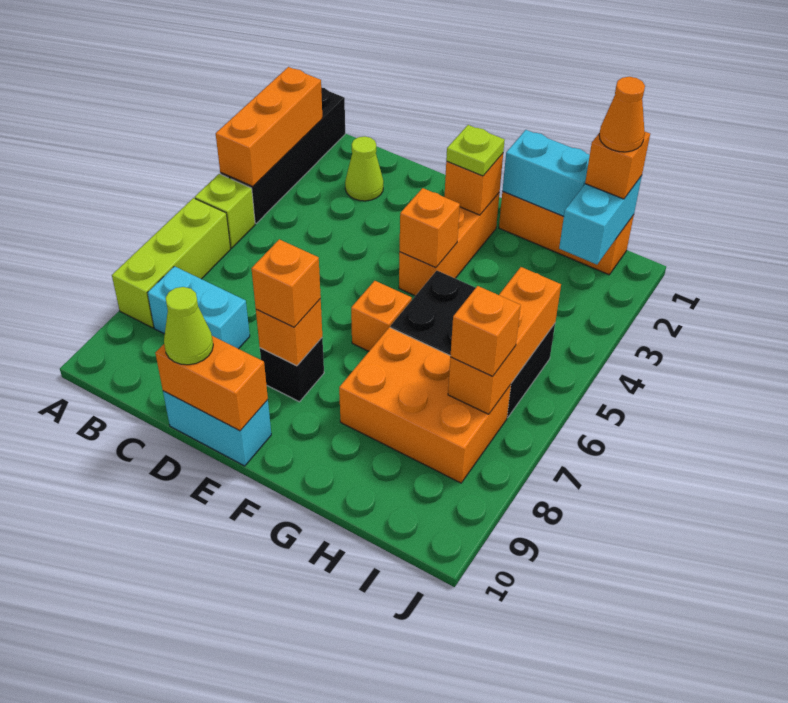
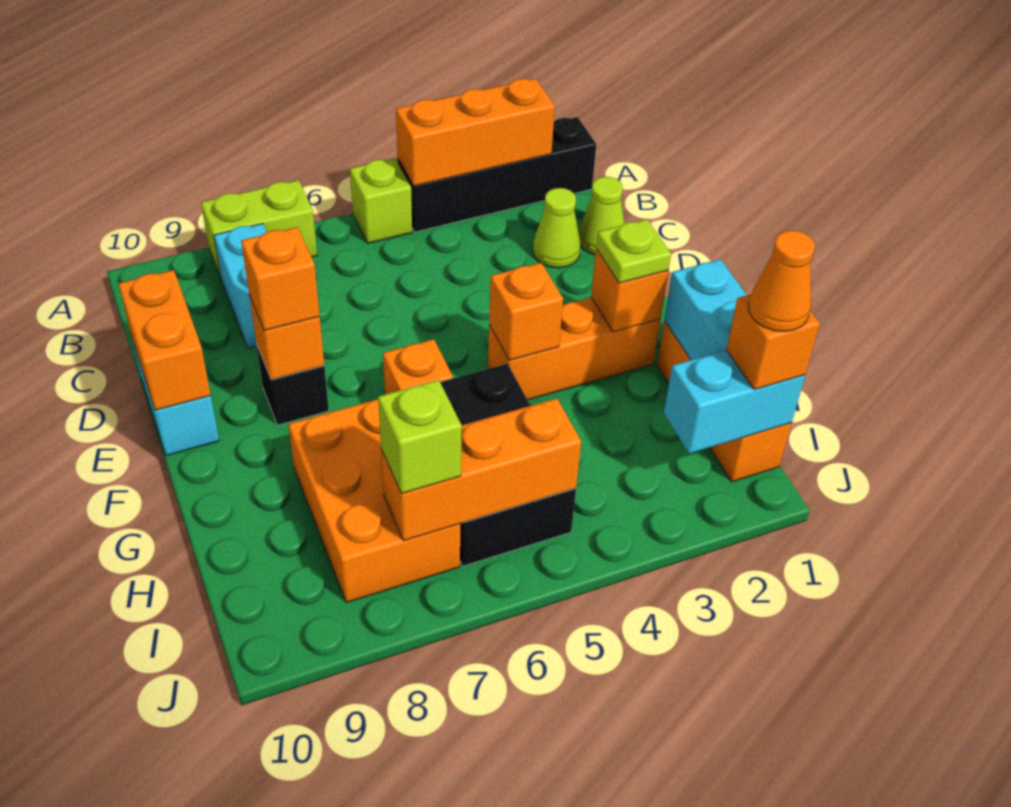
lime brick A6:A8 level 1 -> lime brick A7:A8 level 1
lime cone D10 level 3 -> lime cone C1 level 1
orange brick I7 level 3 -> lime brick I7 level 3

